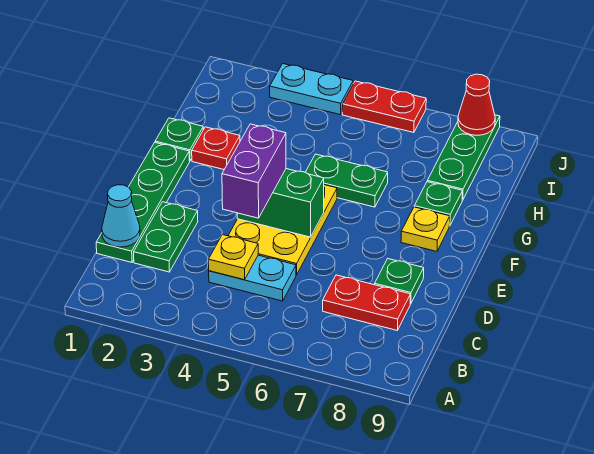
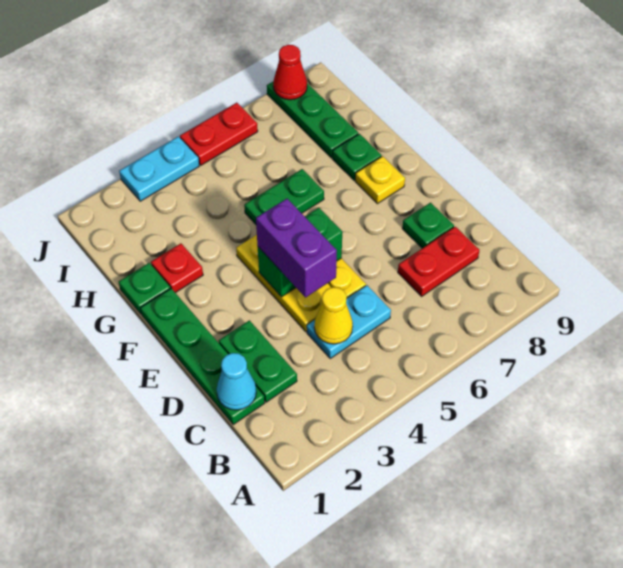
yellow plate C4 level 2 -> yellow cone C4 level 2

